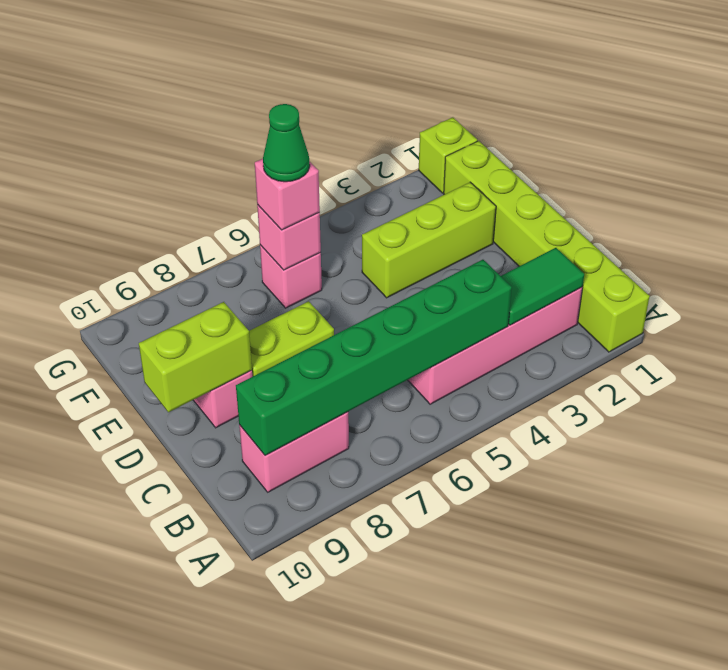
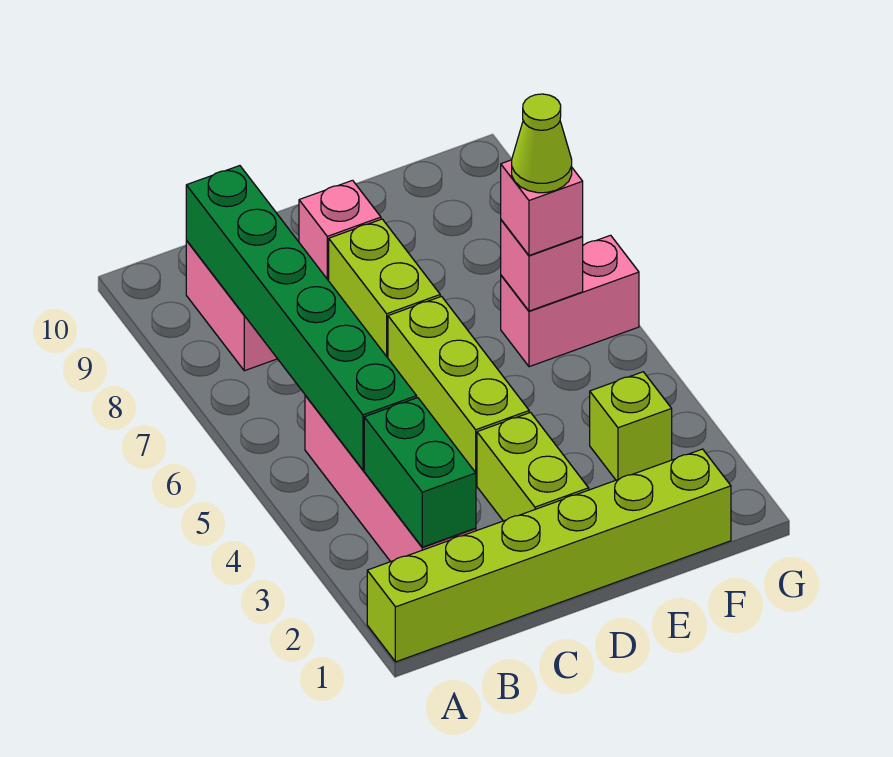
green tile B2:B3 level 2 -> green brick B2:B3 level 2
lime brick D9:D10 level 2 -> lime brick D2:D3 level 1
lime brick E2:E4 level 1 -> lime brick D4:D6 level 1
pink brick F6 level 1 -> pink brick F6:G6 level 1
green cone F6 level 4 -> lime cone F6 level 4
lime brick G1 level 1 -> lime brick F3 level 1

